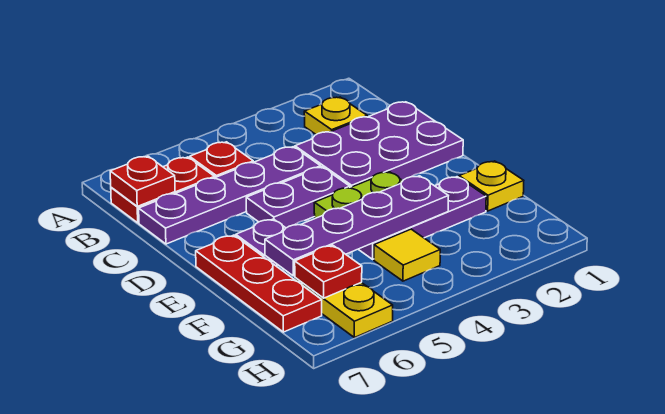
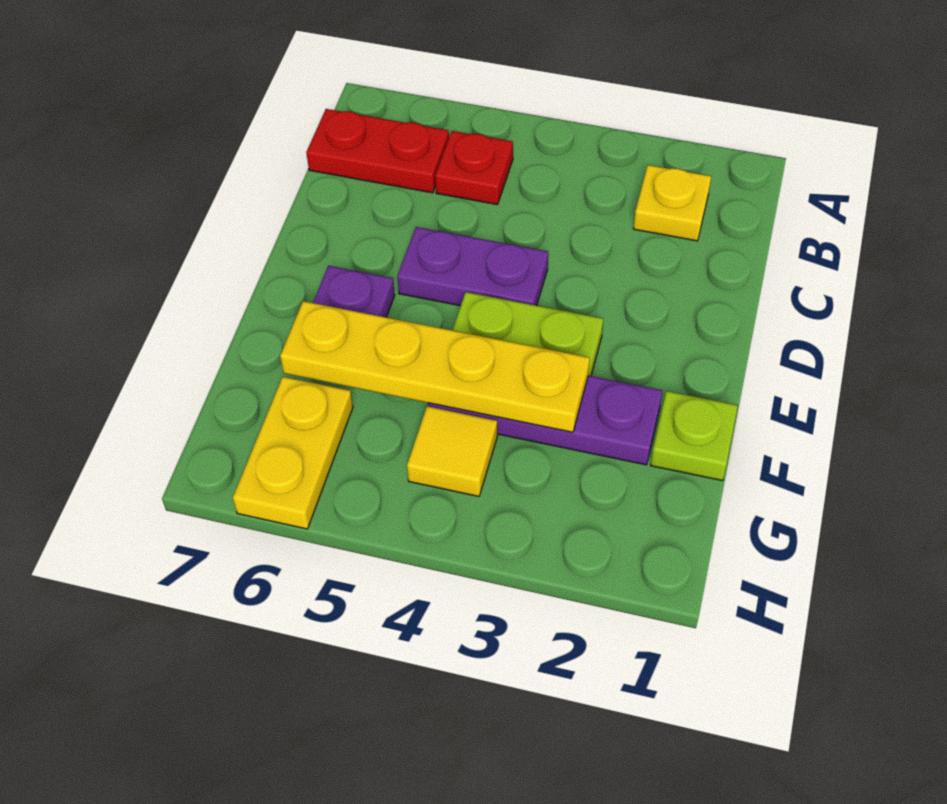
red plate B7 level 2 -> none
purple plate C1:D3 level 1 -> none
purple plate C4:C7 level 1 -> none
red plate E7:G7 level 1 -> none
yellow plate F1 level 1 -> lime plate F1 level 1
purple plate F3:F6 level 2 -> yellow plate F3:F6 level 2
red plate G6 level 2 -> none

